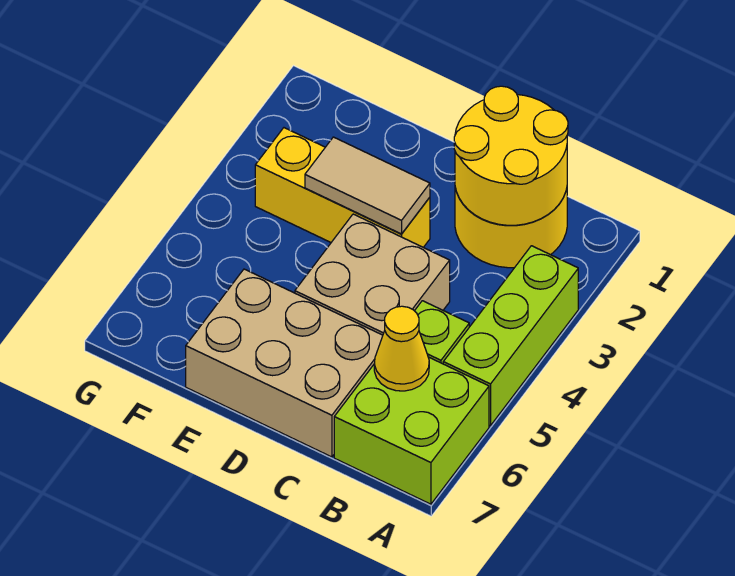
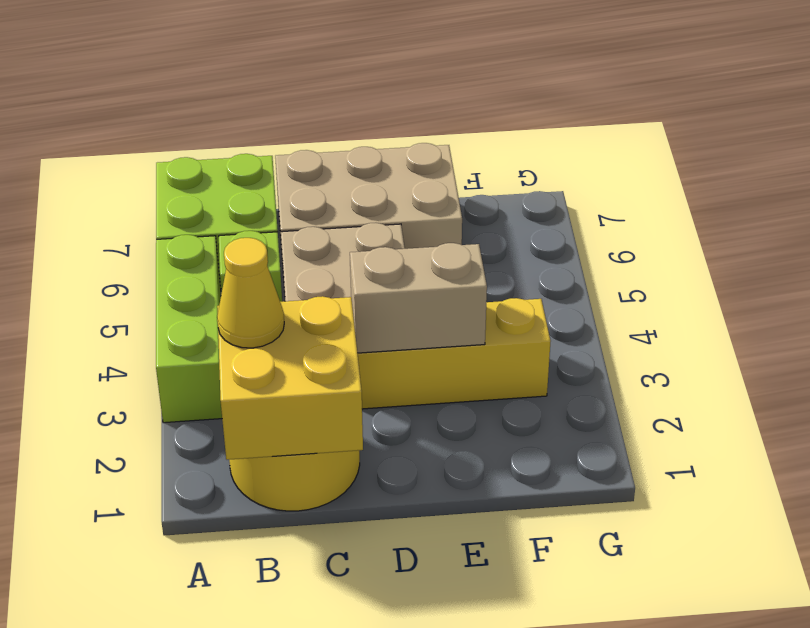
yellow round brick B1:C2 level 2 -> yellow brick B1:C2 level 2
yellow cone B6 level 2 -> yellow cone B2 level 3
tan tile D3:E3 level 2 -> tan brick D3:E3 level 2

